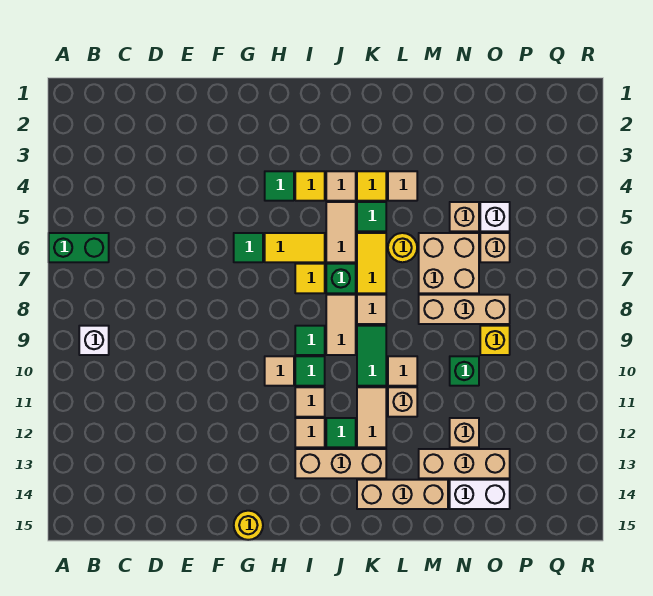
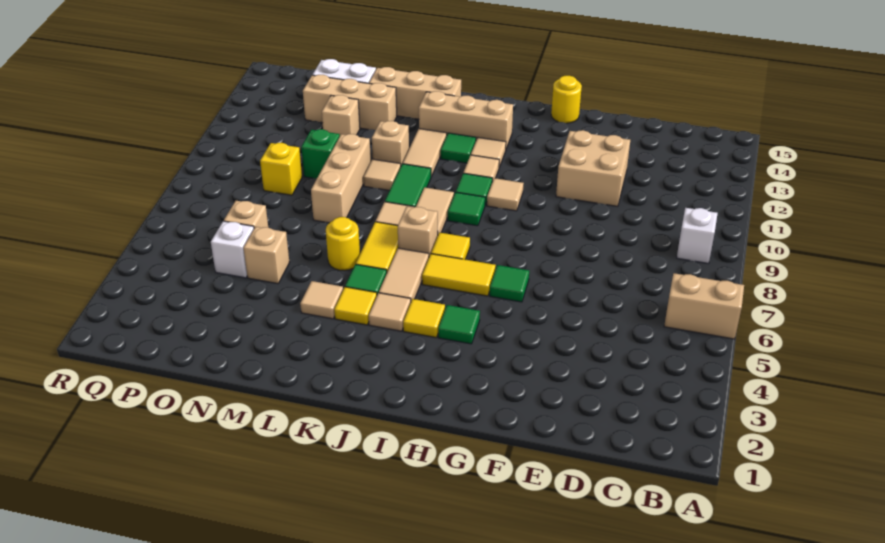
green brick A6:B6 level 1 -> tan brick A6:B6 level 1
green brick J7 level 1 -> tan brick J7 level 1
tan brick M6:N7 level 1 -> tan brick E11:F12 level 1
tan brick M8:O8 level 1 -> tan brick M8:M10 level 1

